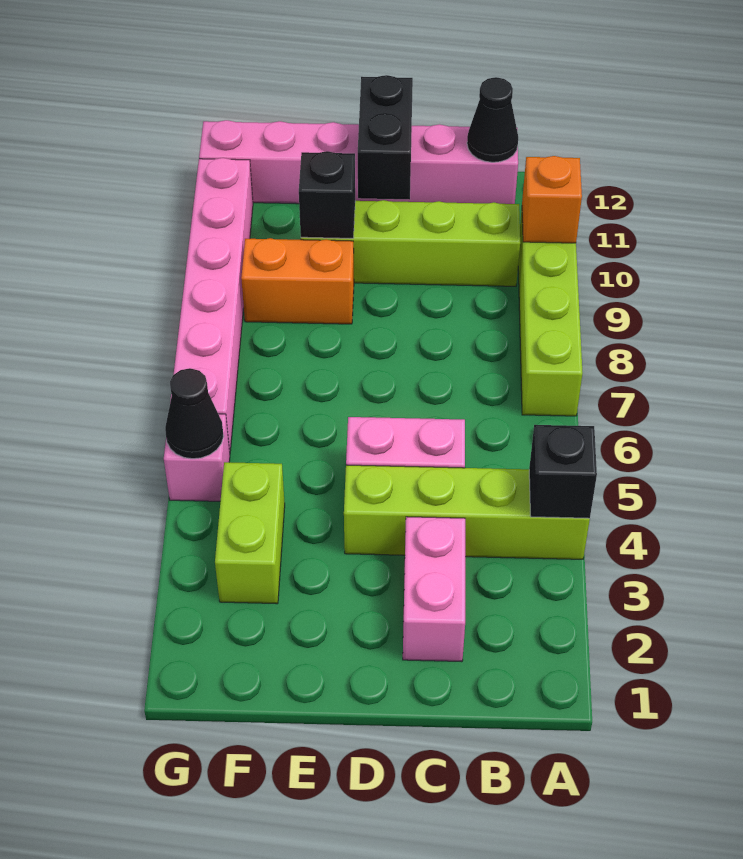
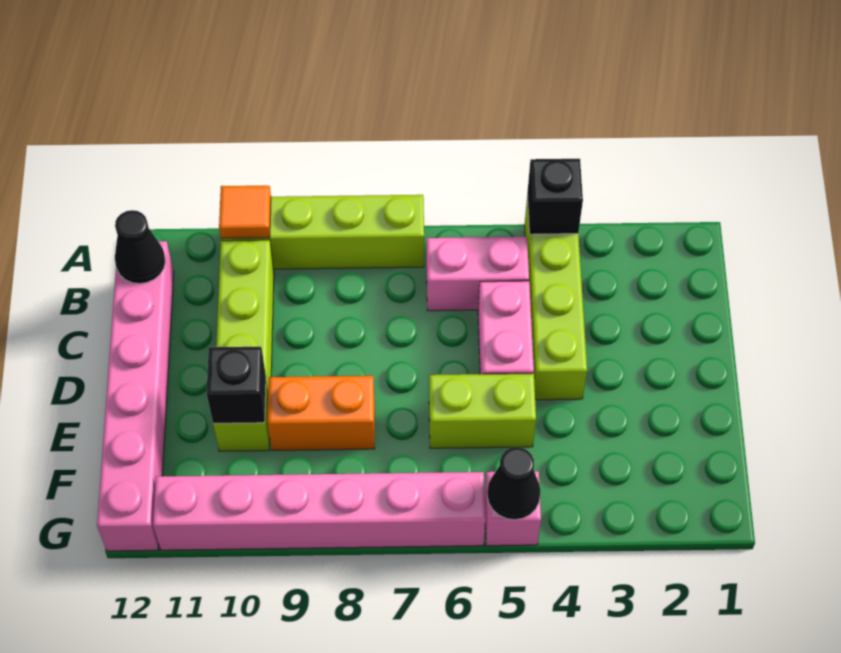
orange brick A10 level 2 -> orange tile A10 level 2
pink brick C2:C3 level 1 -> pink brick B5:B6 level 1
black brick D11:D12 level 2 -> none
orange brick E9:F9 level 1 -> orange brick E8:E9 level 1
lime brick F3:F4 level 1 -> lime brick E5:E6 level 1

